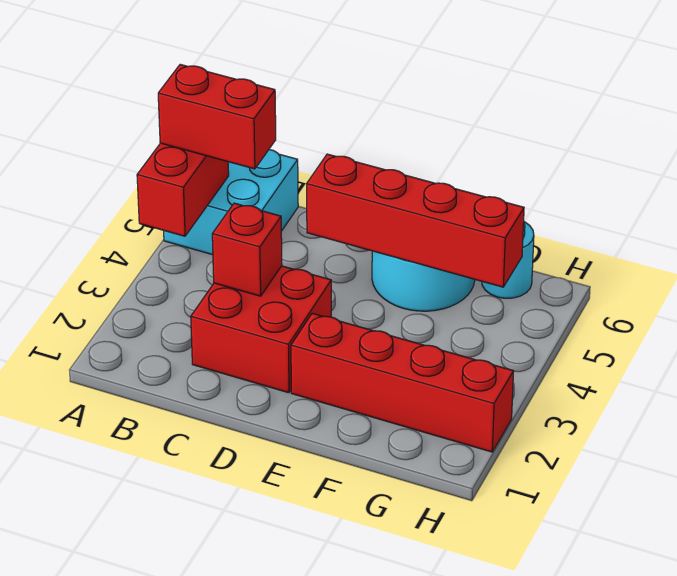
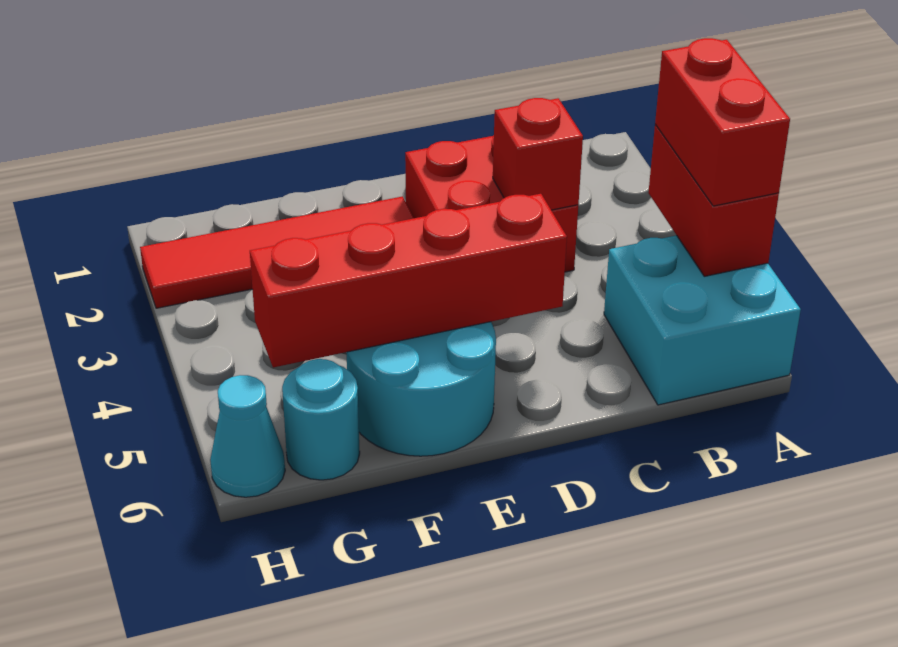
red brick A5:B5 level 3 -> red brick A4:A5 level 3
red brick E2:H2 level 1 -> red tile E2:H2 level 1
none -> cyan cone H6 level 1

